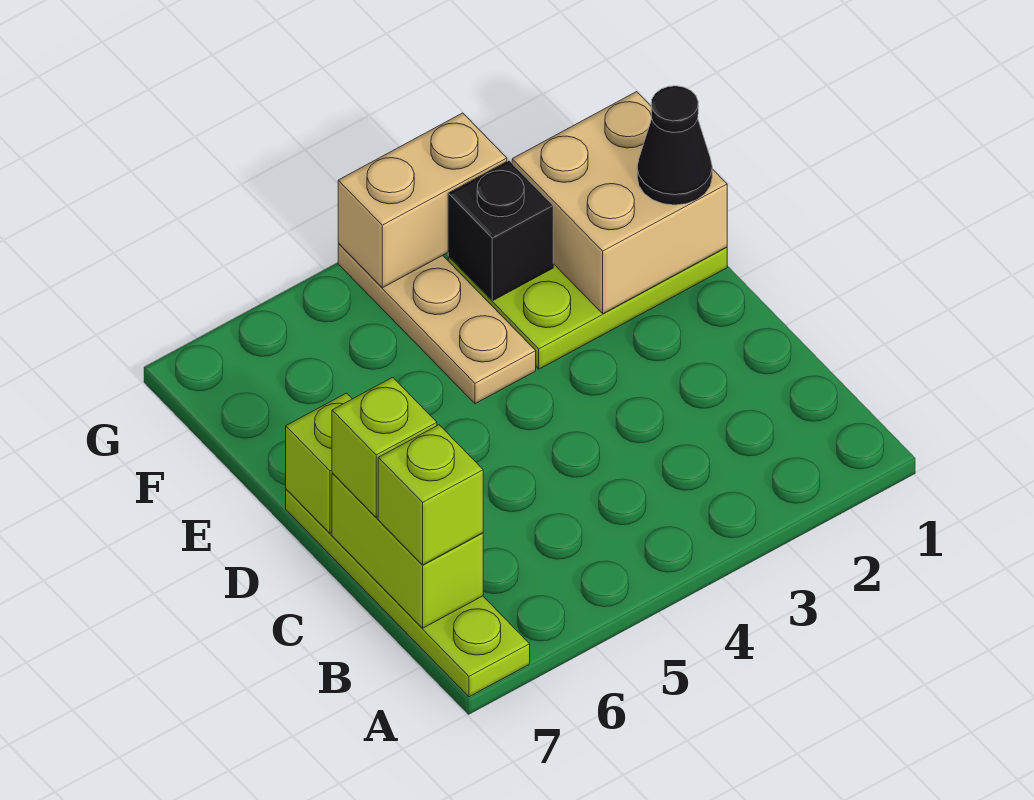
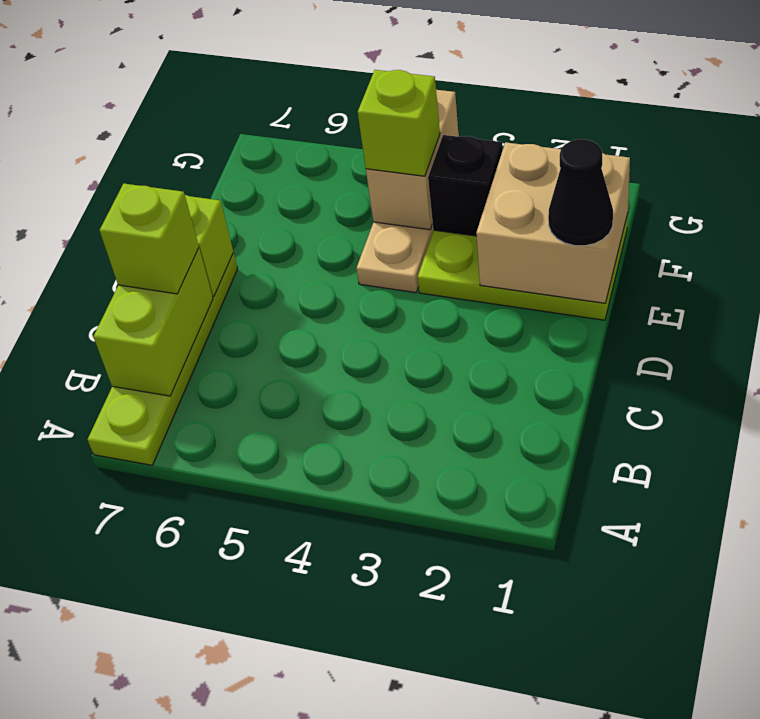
lime brick B7 level 3 -> lime brick F4 level 3
tan brick G3:G4 level 2 -> tan brick F4:G4 level 2

